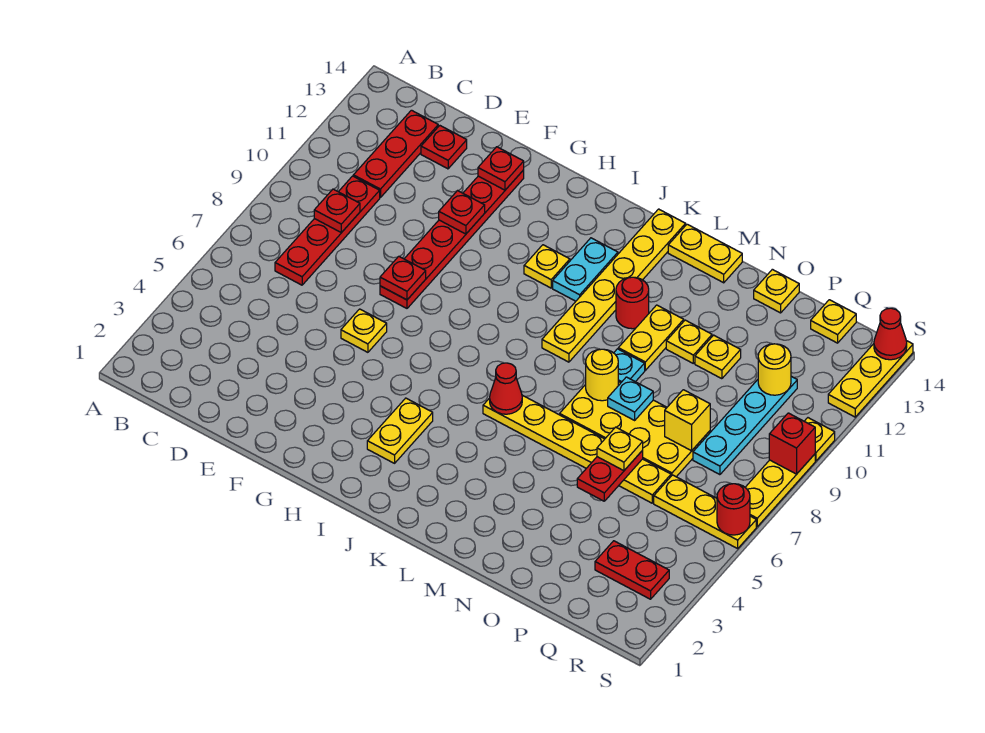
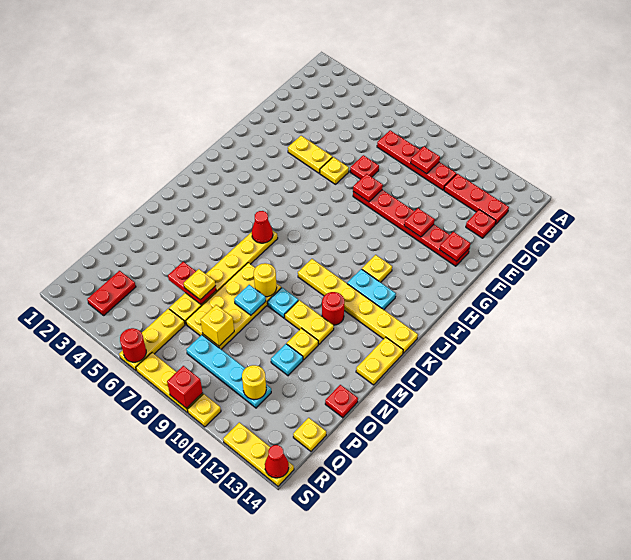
none -> red plate E7 level 1
yellow plate I3:I4 level 1 -> yellow plate F4:F5 level 1
yellow plate O11 level 1 -> cyan plate O11 level 1
yellow plate O14 level 1 -> red plate O14 level 1

